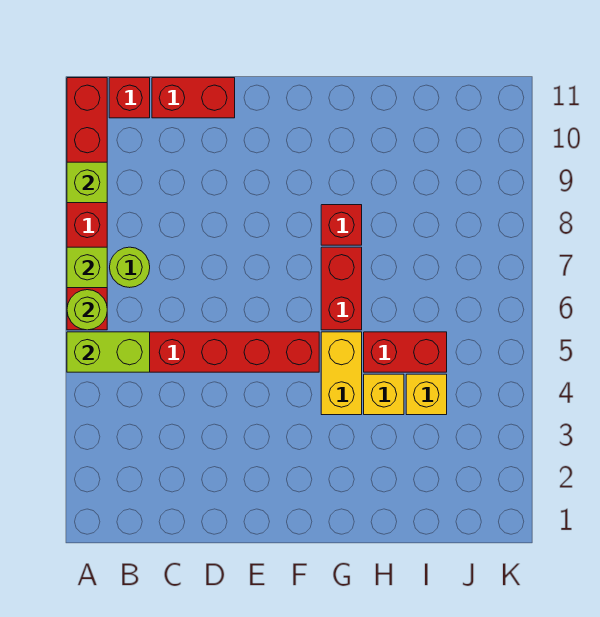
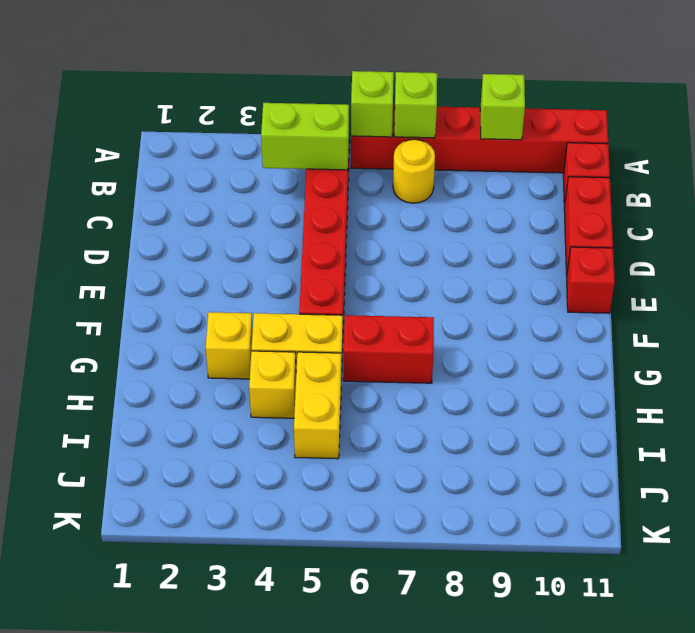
lime brick A5:B5 level 2 -> lime brick B4:B5 level 2
lime round brick A6 level 2 -> lime brick A6 level 2
lime round brick B7 level 1 -> yellow round brick B7 level 1
red brick G8 level 1 -> red brick E11 level 1
red brick H5:I5 level 1 -> yellow brick H5:I5 level 1
yellow brick I4 level 1 -> yellow brick G3 level 1

